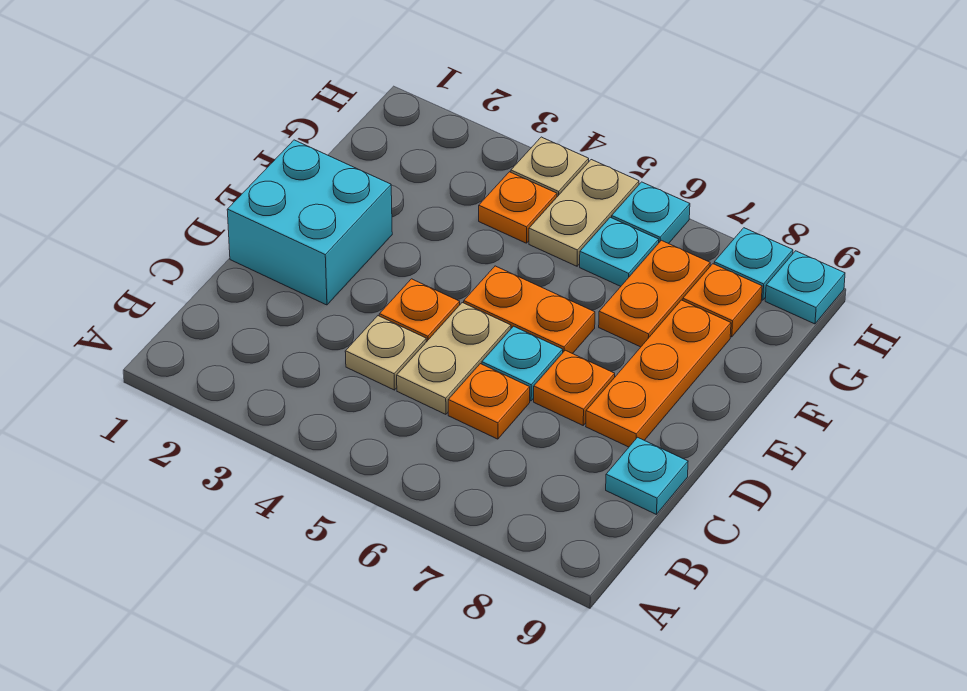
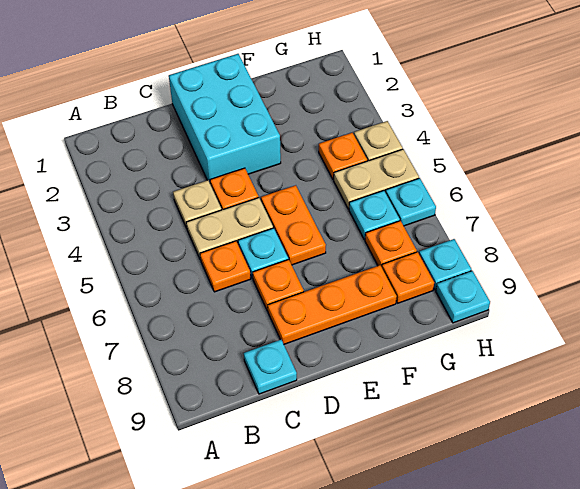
cyan brick D1:E2 level 1 -> cyan brick D1:E3 level 1
orange plate F7:G7 level 1 -> orange plate G7 level 1

